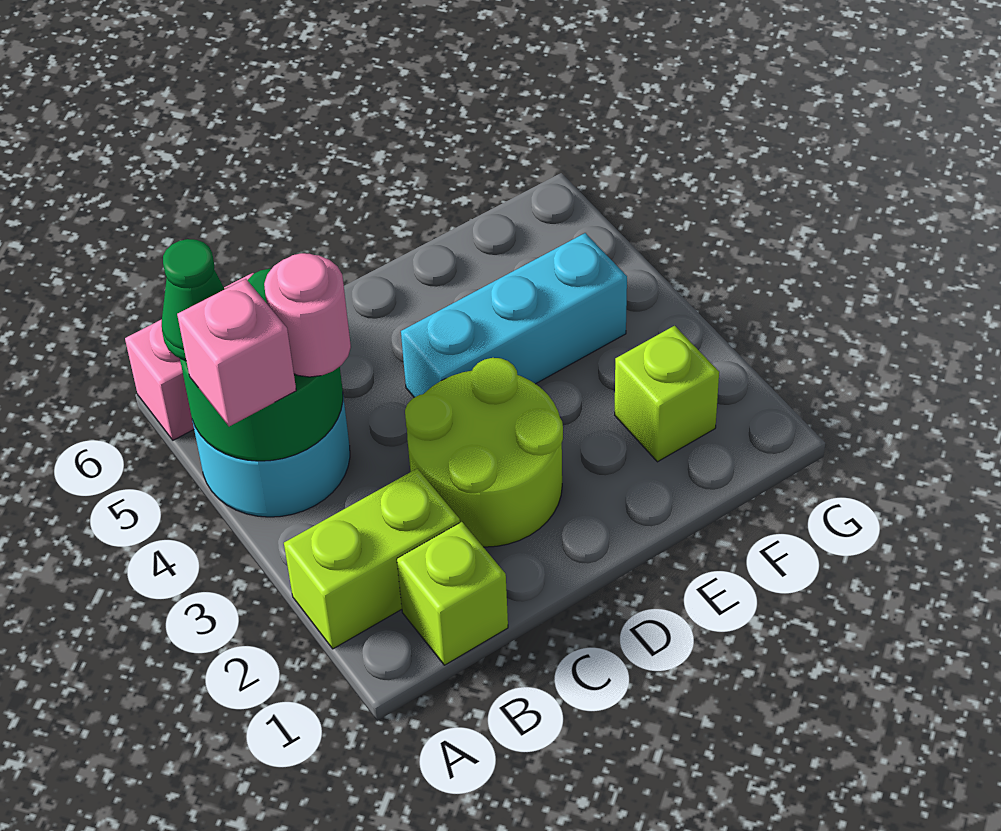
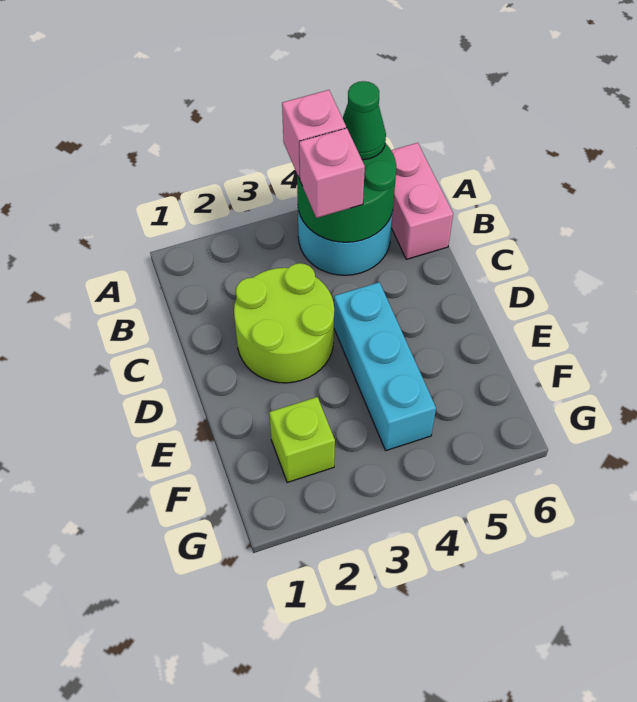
lime brick A2:B2 level 1 -> none
lime brick B1 level 1 -> none
pink round brick B4 level 3 -> pink brick B4 level 3

